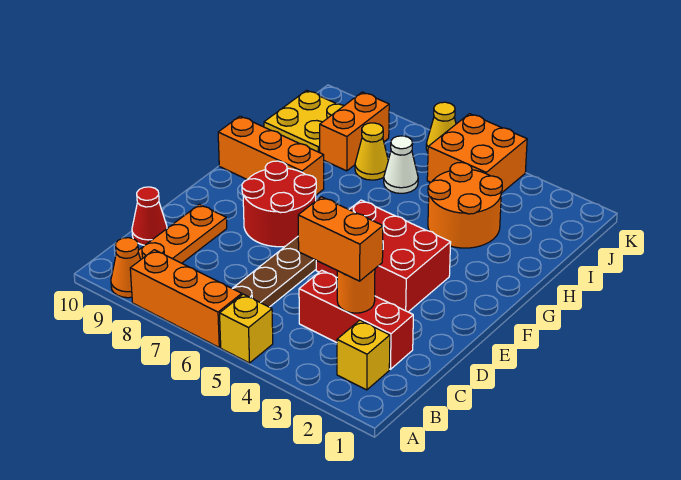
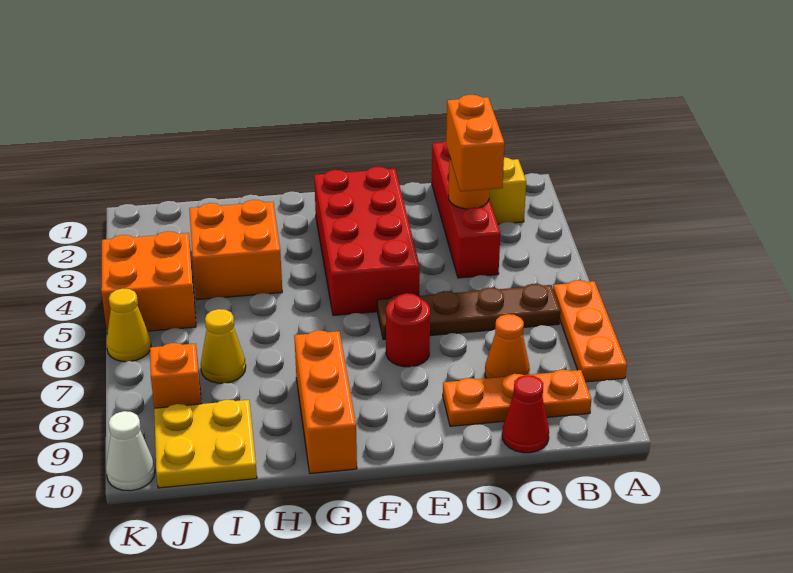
yellow brick A5 level 1 -> none
orange brick A6:A8 level 1 -> orange plate A6:A8 level 1
orange cone A9 level 1 -> orange cone C8 level 1
red brick C2:C4 level 1 -> red brick C1:C4 level 1
red brick E3:F5 level 1 -> red brick E2:F5 level 1
red round brick E7:F8 level 1 -> red round brick E7 level 1
orange round brick H3:I4 level 1 -> orange brick H3:I4 level 1
white cone I6 level 1 -> white cone K10 level 1
orange brick I8:J8 level 1 -> orange brick J8 level 1

